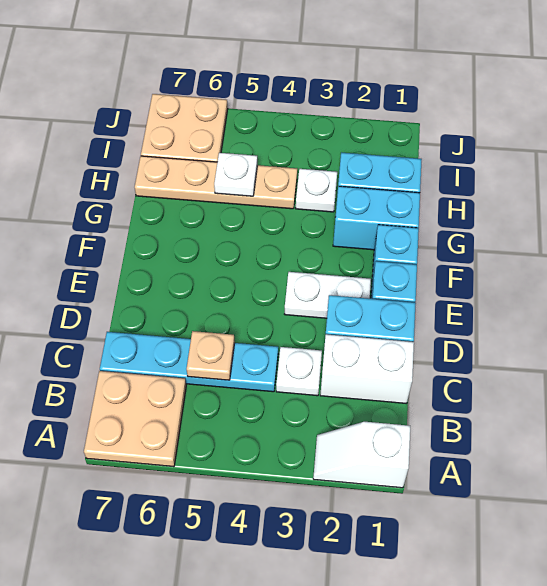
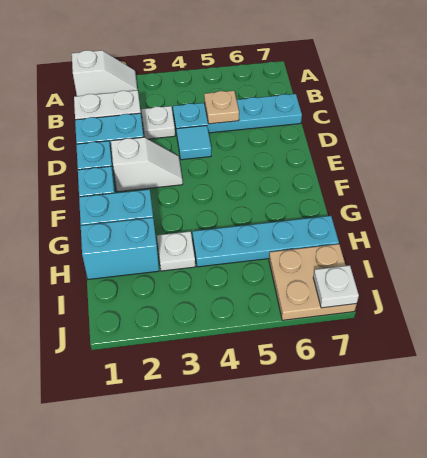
tan plate A6:B7 level 1 -> none
none -> cyan tile D4 level 1
white plate E2:E3 level 1 -> white slope E2:E3 level 1 top 2
tan plate H4:H7 level 1 -> cyan plate H4:H7 level 1
white plate H5 level 2 -> white plate J7 level 2

